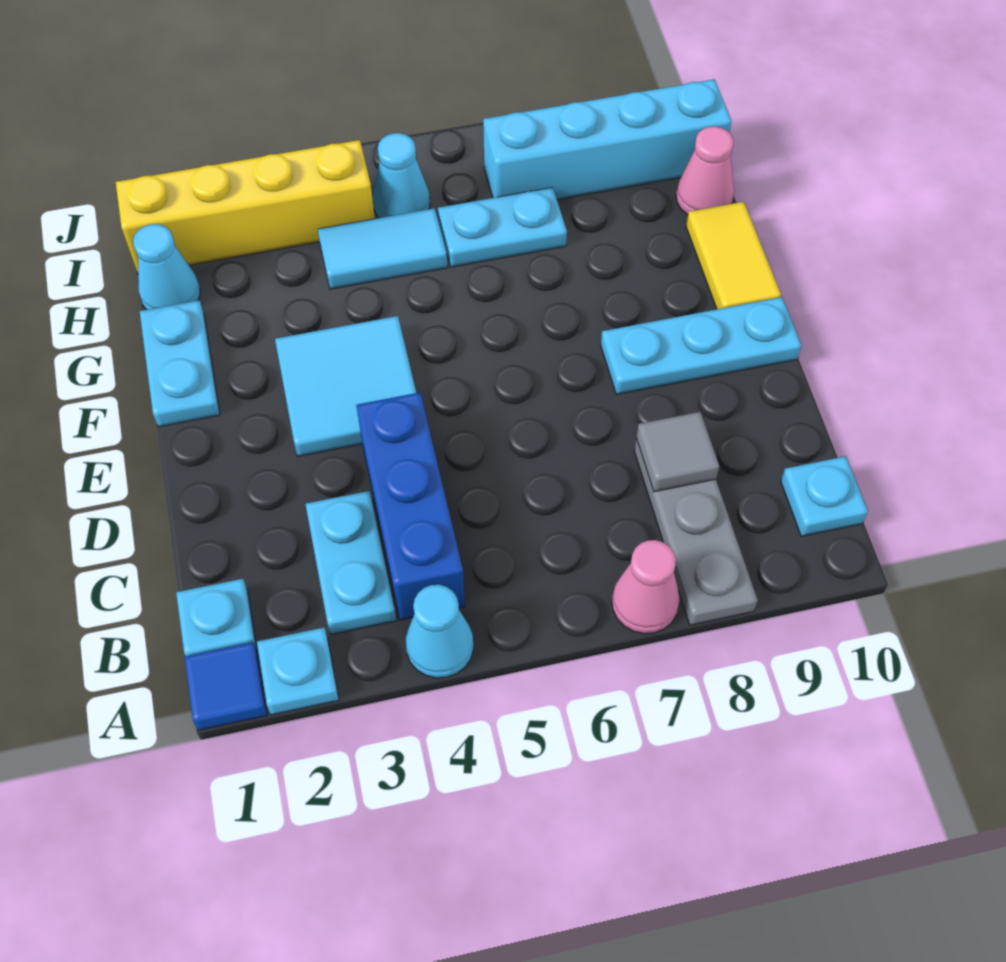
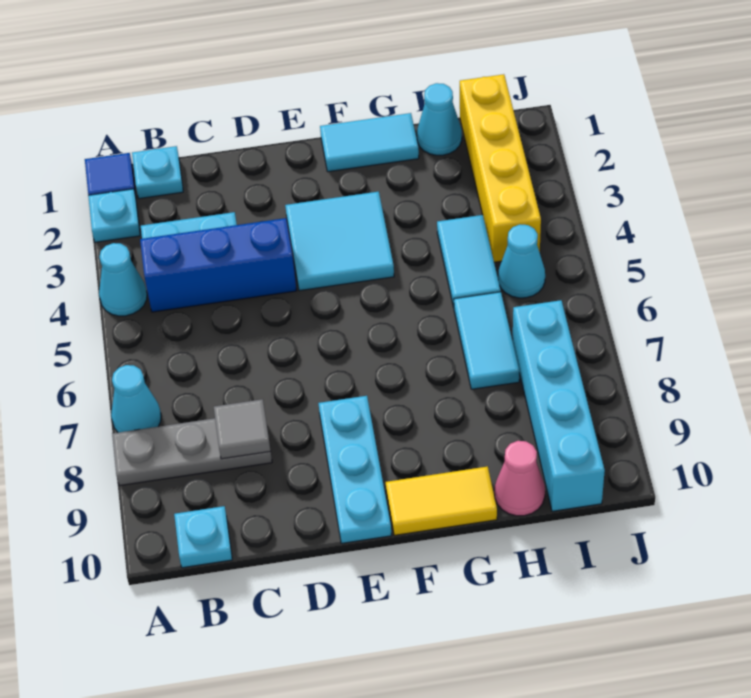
pink cone A7 level 1 -> cyan cone A7 level 1
cyan plate F1:G1 level 1 -> cyan tile F1:G1 level 1
cyan plate H6:H7 level 1 -> cyan tile H6:H7 level 1

